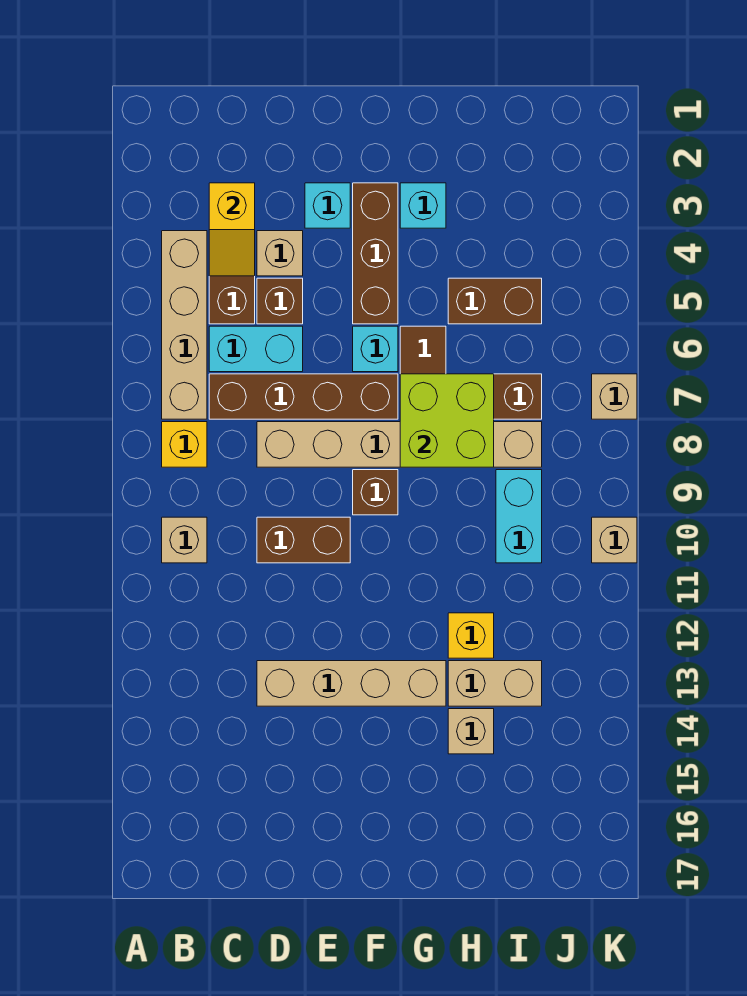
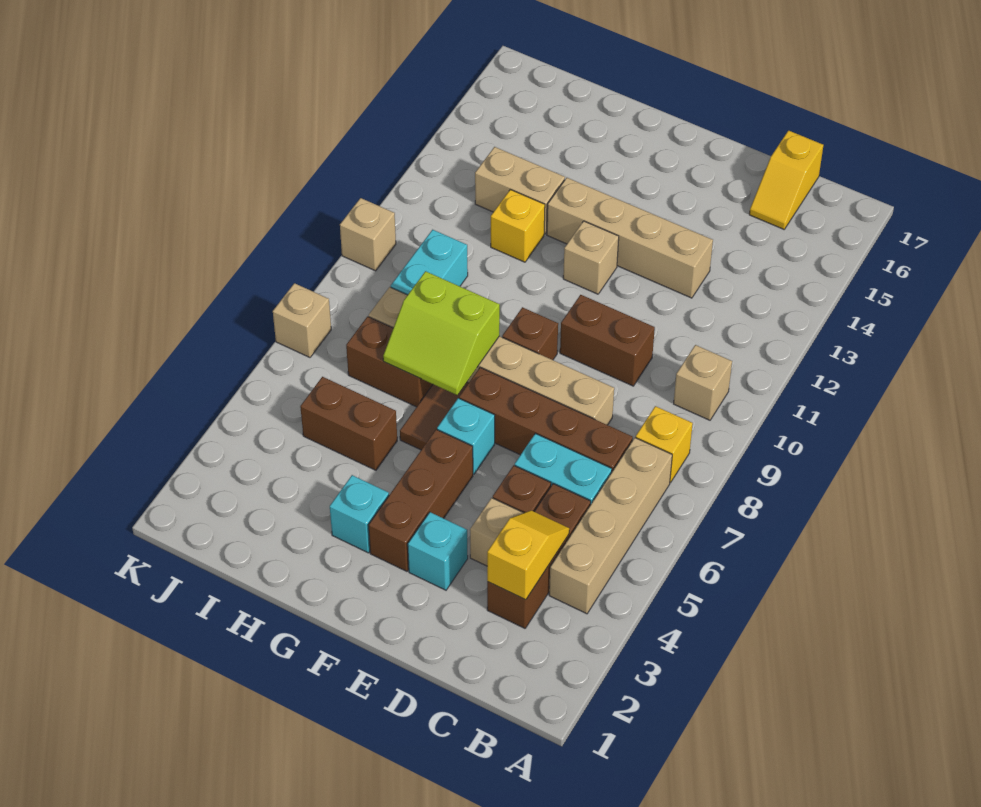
none -> yellow slope C16:C17 level 1 top 17
lime brick G7:H8 level 2 -> lime slope G7:H8 level 2 top 8
tan brick H14 level 1 -> tan brick F12 level 1

